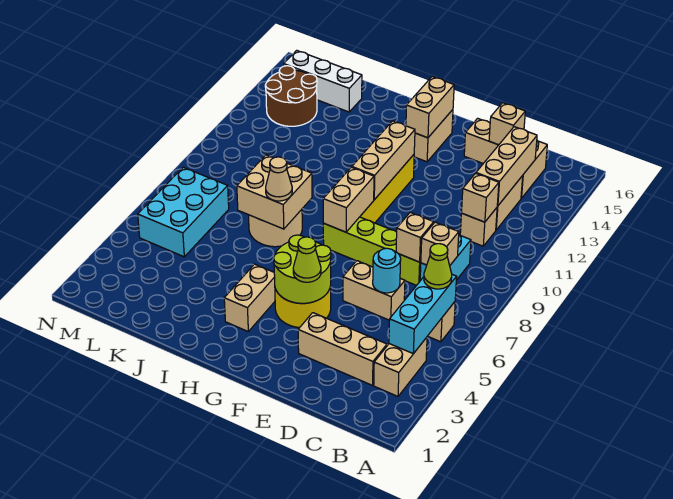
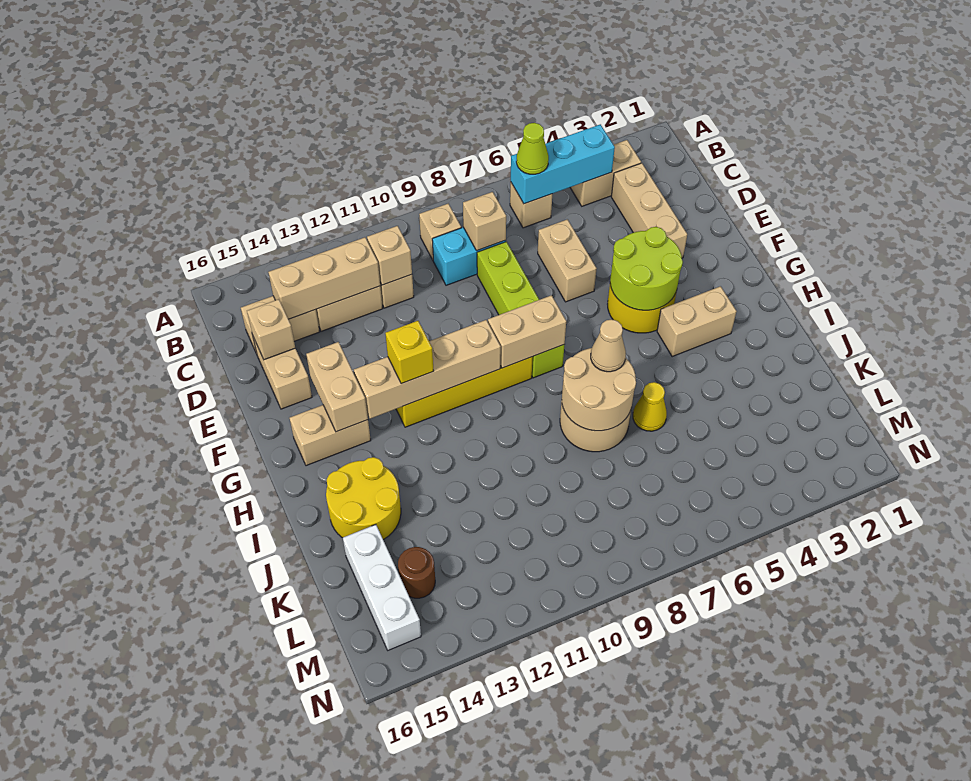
cyan round brick D6 level 2 -> none
tan brick D8 level 2 -> tan brick B9 level 1
lime cone F4 level 3 -> none
tan brick G10:G12 level 2 -> tan brick G10:G13 level 2
none -> yellow brick G12 level 3
tan brick G14:G15 level 2 -> tan brick F14:G14 level 2
tan brick I7:J8 level 2 -> tan round brick I7:J8 level 2
none -> yellow round brick I14:J15 level 1
none -> yellow cone J6 level 1
cyan brick L5:M7 level 1 -> none
brown round brick L13:M14 level 1 -> brown round brick L14 level 1

